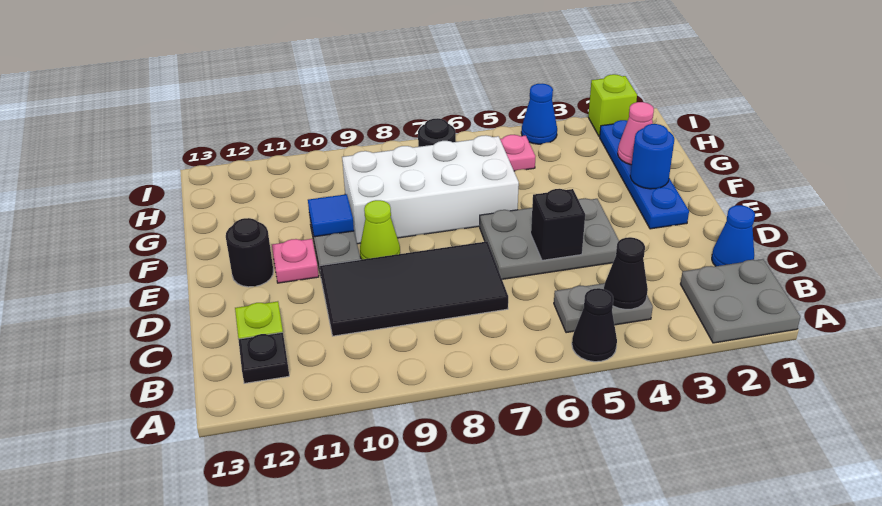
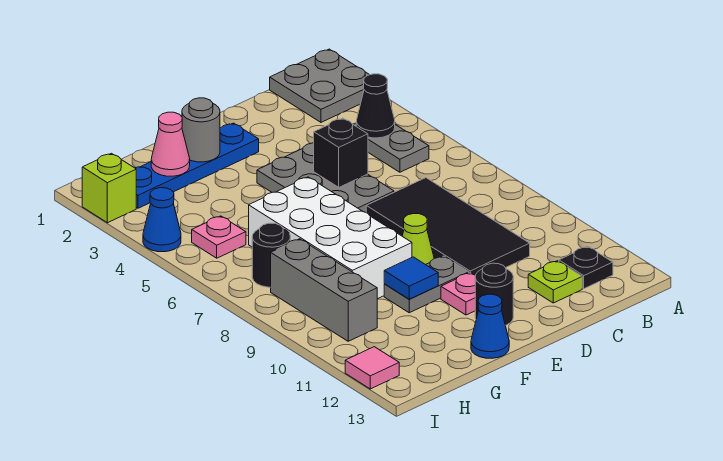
black cone A5 level 1 -> none
blue cone C1 level 1 -> blue cone F13 level 1
blue round brick F2 level 2 -> grey round brick F2 level 2
none -> grey brick H8:H10 level 1
none -> pink tile I12 level 1

